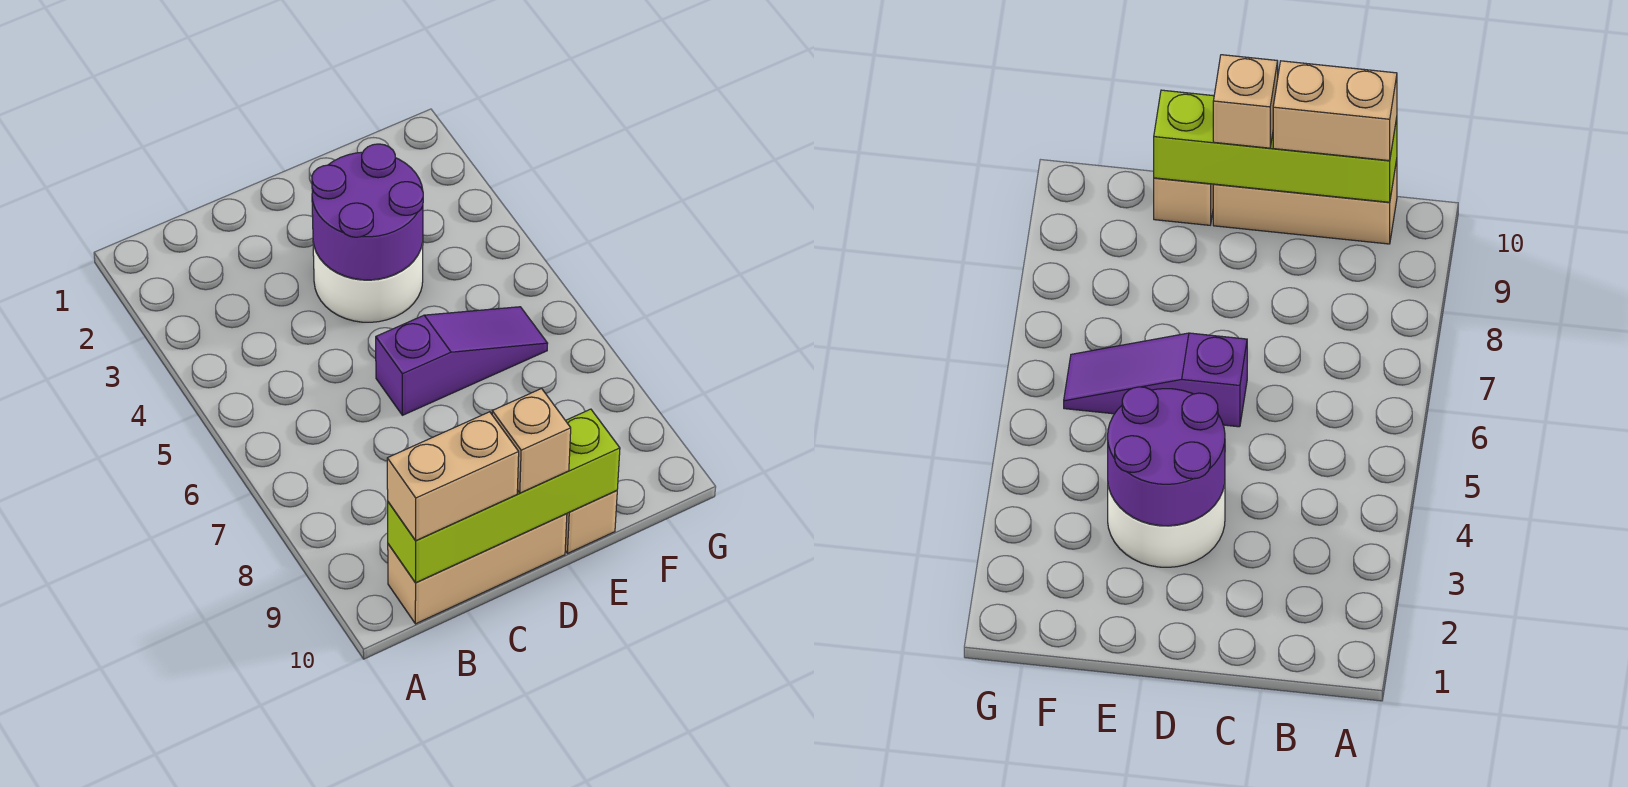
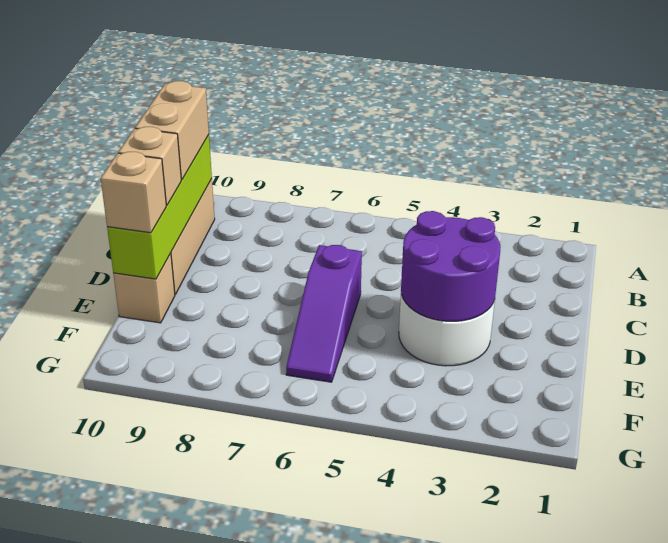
none -> tan brick E10 level 3

